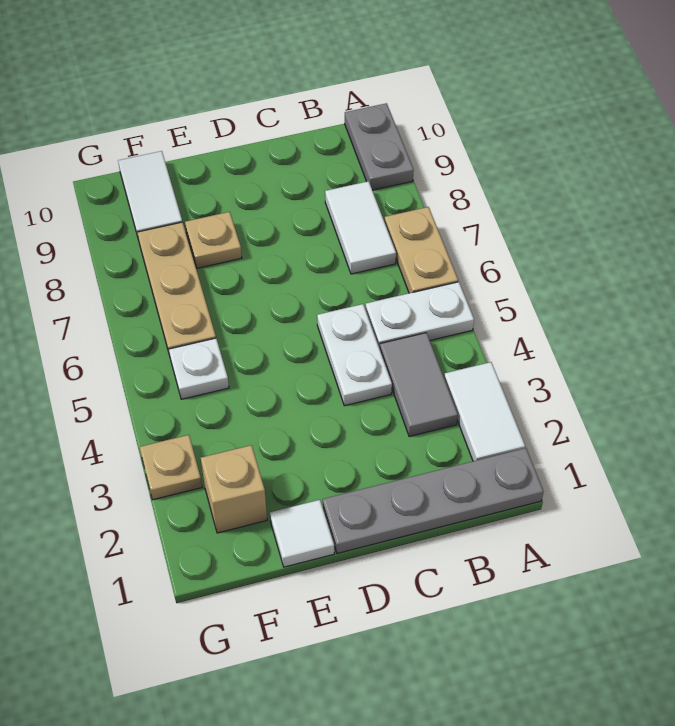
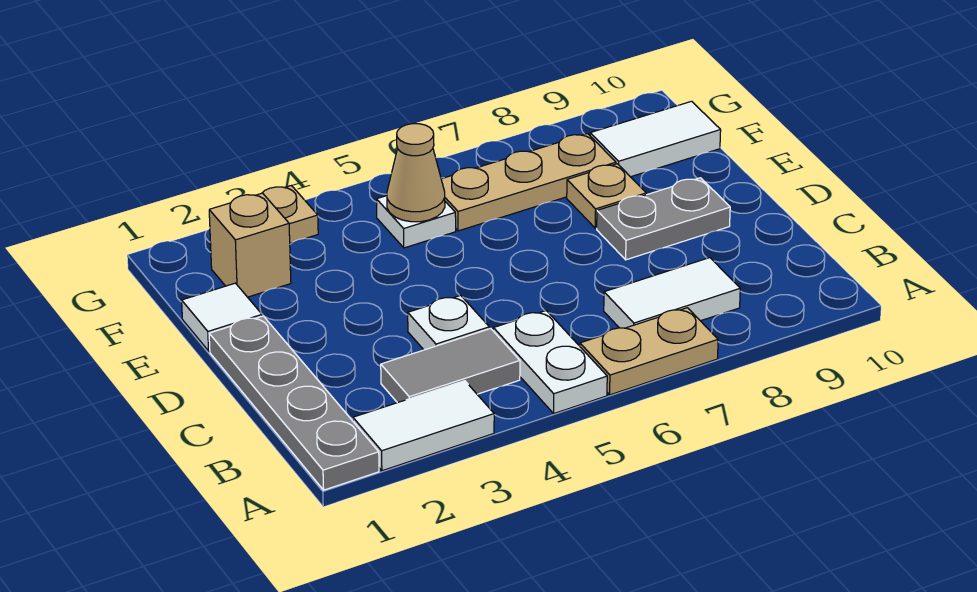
grey plate A9:A10 level 1 -> grey plate D8:D9 level 1
white plate C4:C5 level 1 -> white plate C4 level 1
none -> tan cone F5 level 2

